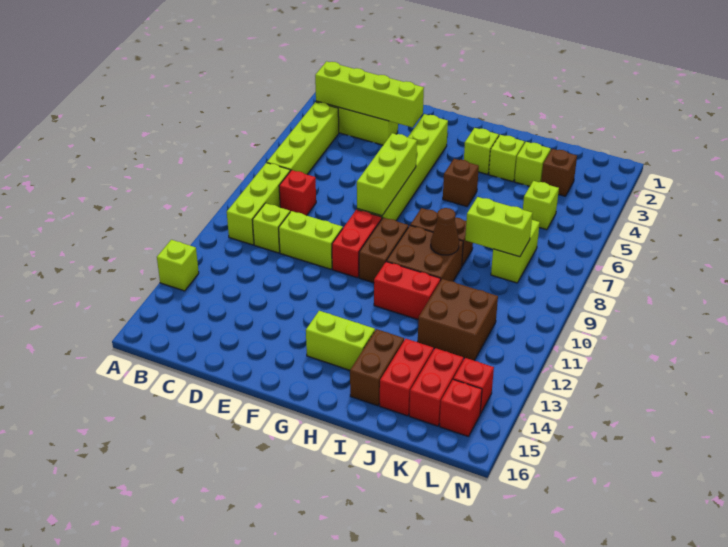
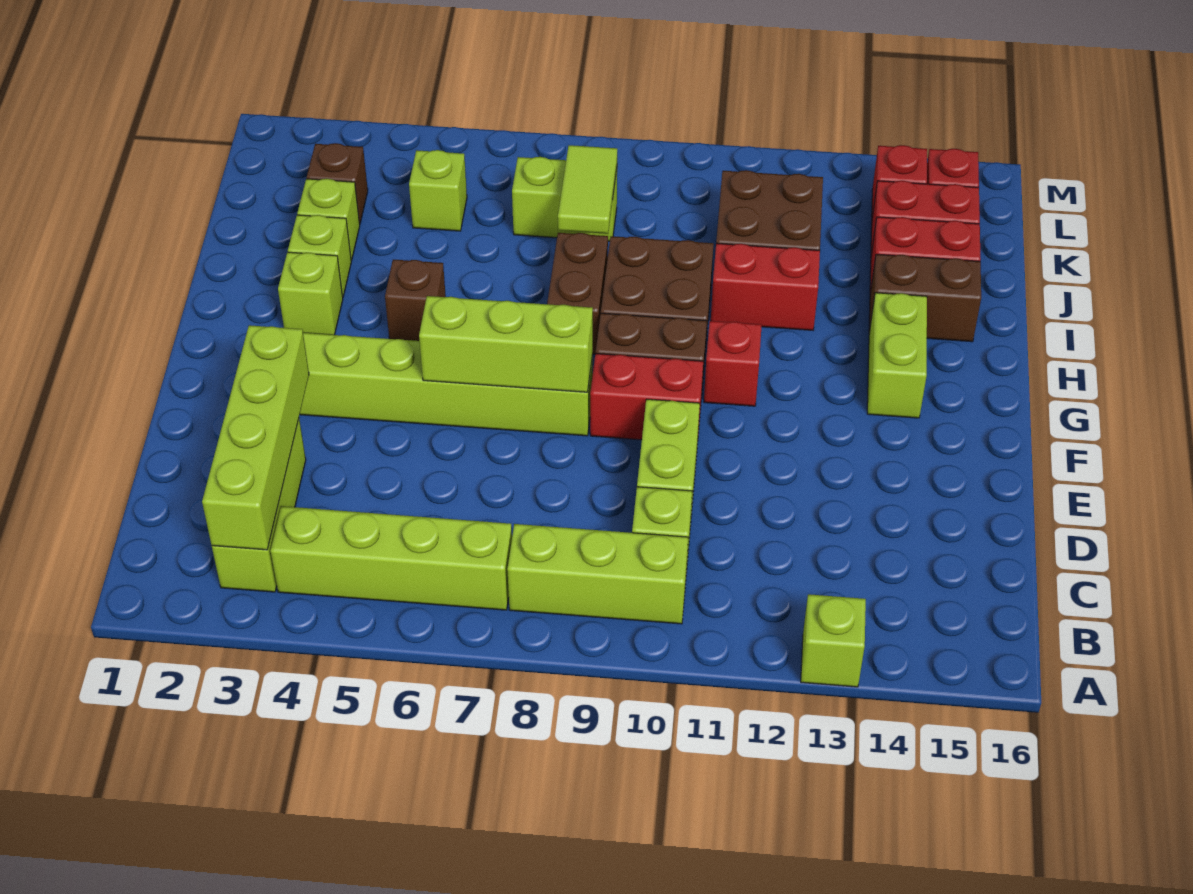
red brick C8 level 1 -> red brick G11 level 1
red brick H11:I11 level 1 -> red brick I11:I12 level 1
brown cone I9 level 2 -> none
lime brick J8:K8 level 2 -> lime tile J8:K8 level 2

